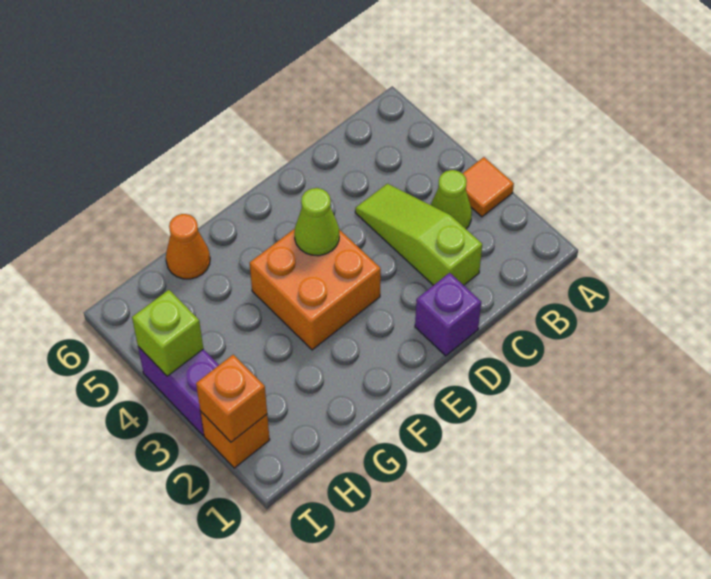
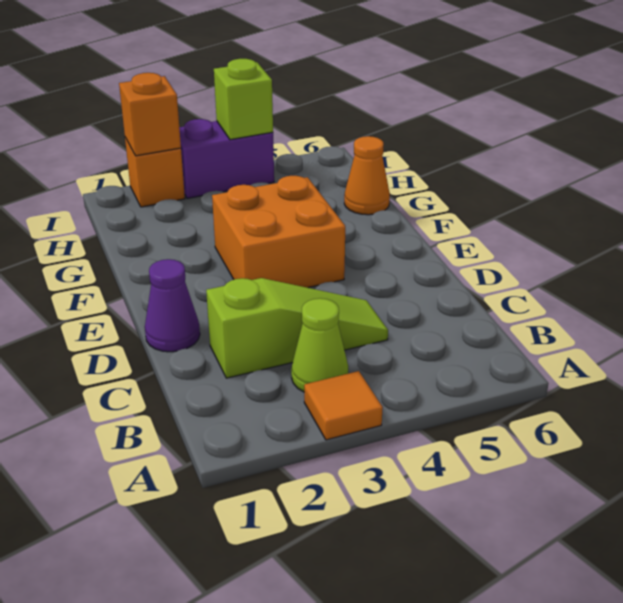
purple brick D1 level 1 -> purple cone D1 level 1
lime cone E4 level 2 -> none

